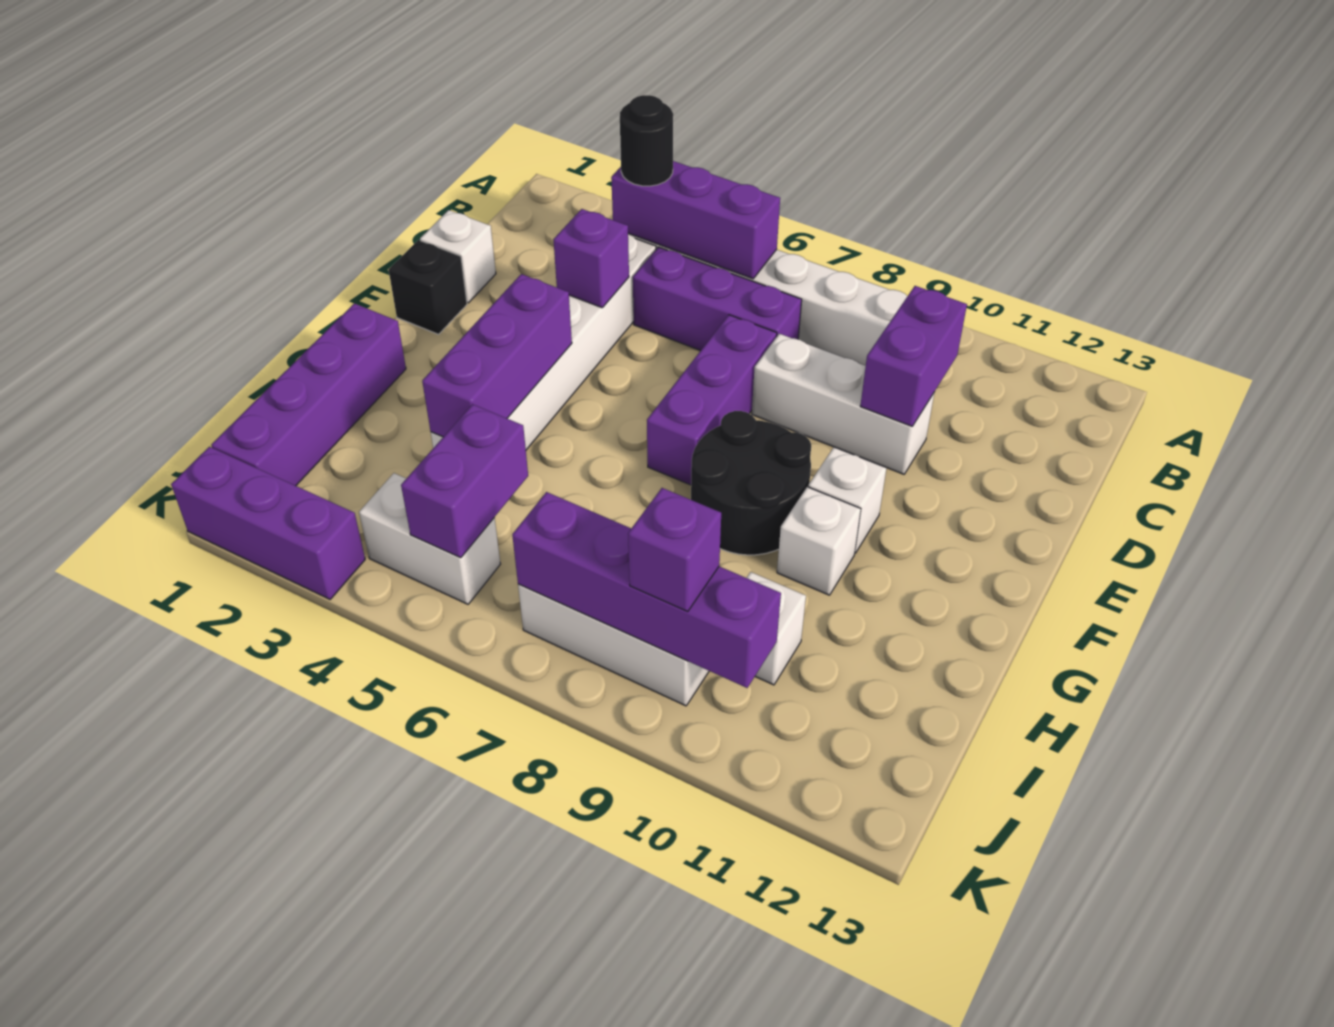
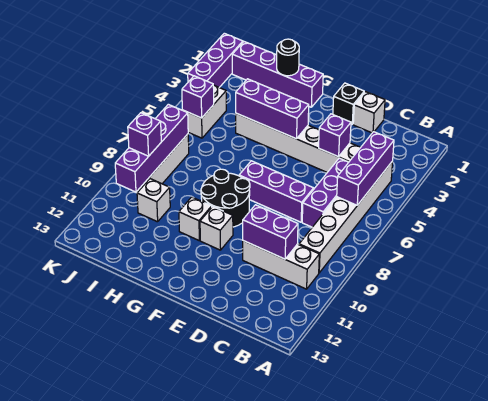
black round brick B4 level 3 -> black round brick H1 level 2
white brick D8:D10 level 1 -> white brick B10:D10 level 1
purple brick I5:J5 level 2 -> purple brick J5 level 2

